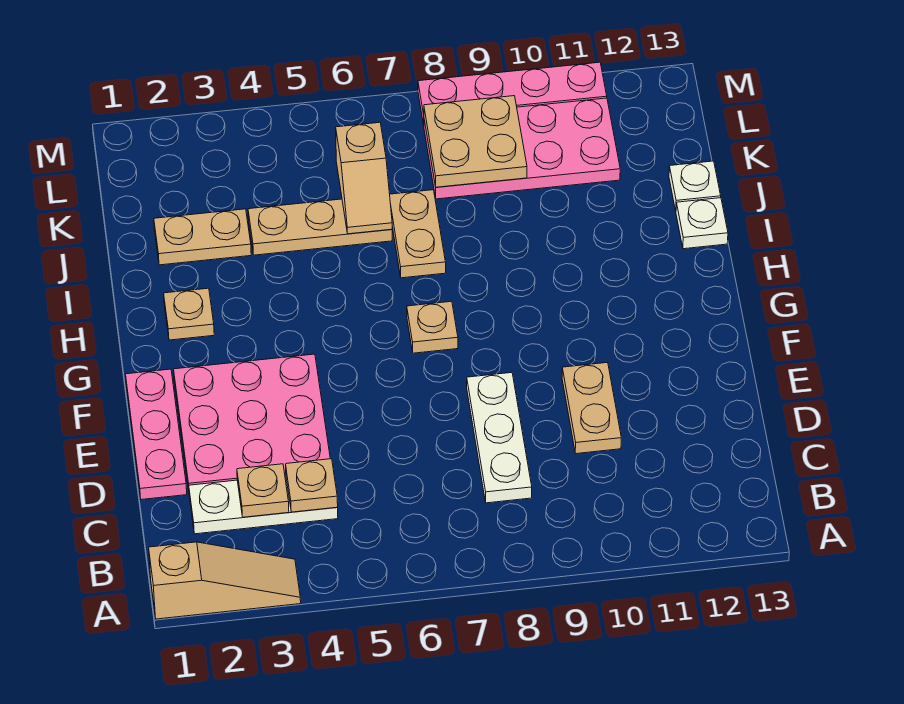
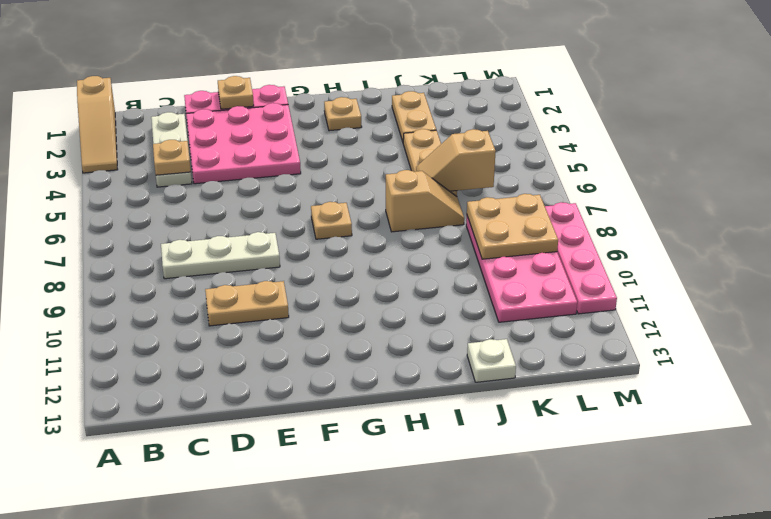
tan plate C3 level 2 -> tan plate E1 level 2
tan plate I7:J7 level 1 -> tan slope I7:J7 level 1 top I
white plate I13 level 1 -> none

